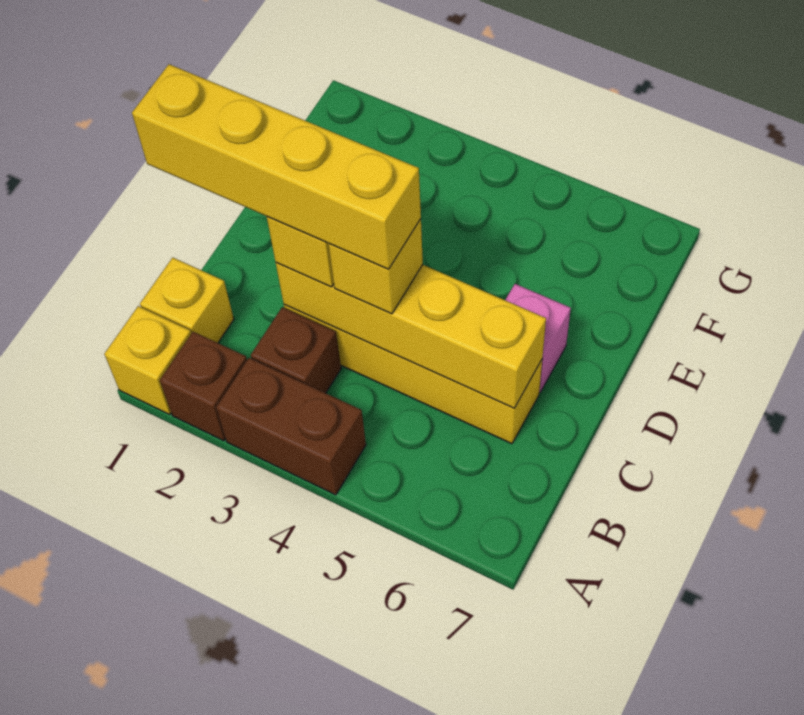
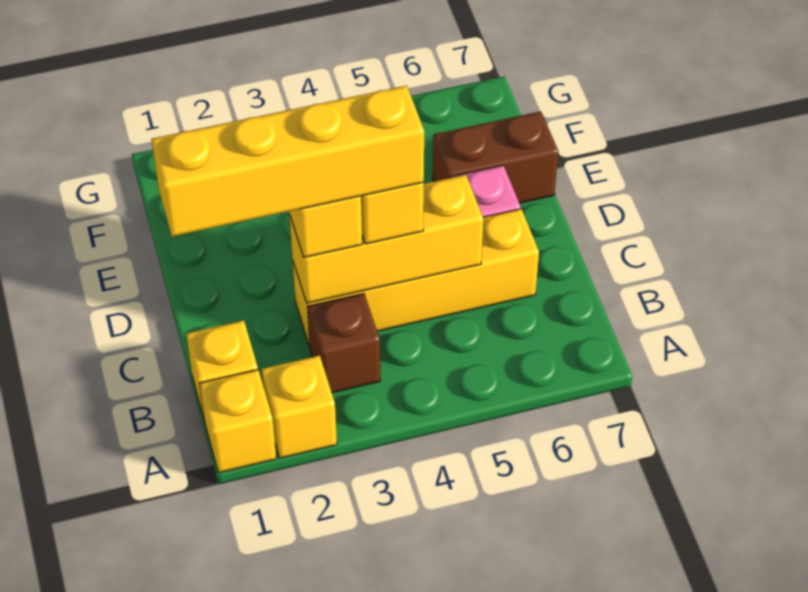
brown brick A2 level 1 -> yellow brick A2 level 1
brown brick A3:A4 level 1 -> brown brick E6:E7 level 1
yellow brick C3:C6 level 2 -> yellow brick C3:C5 level 2

